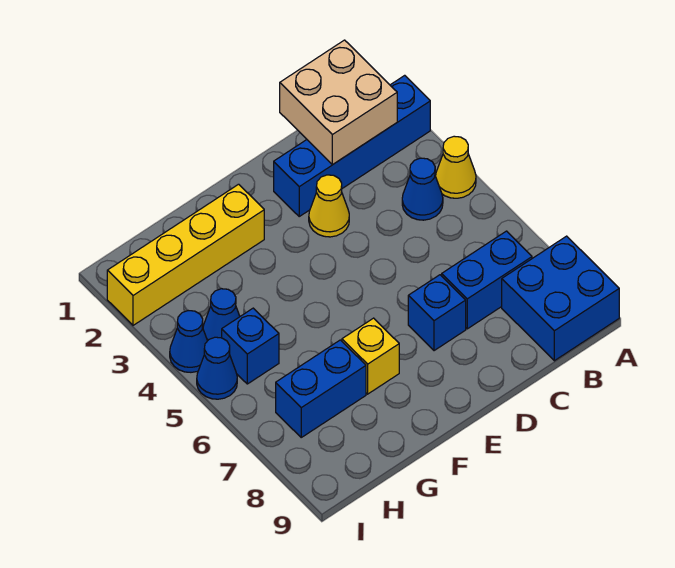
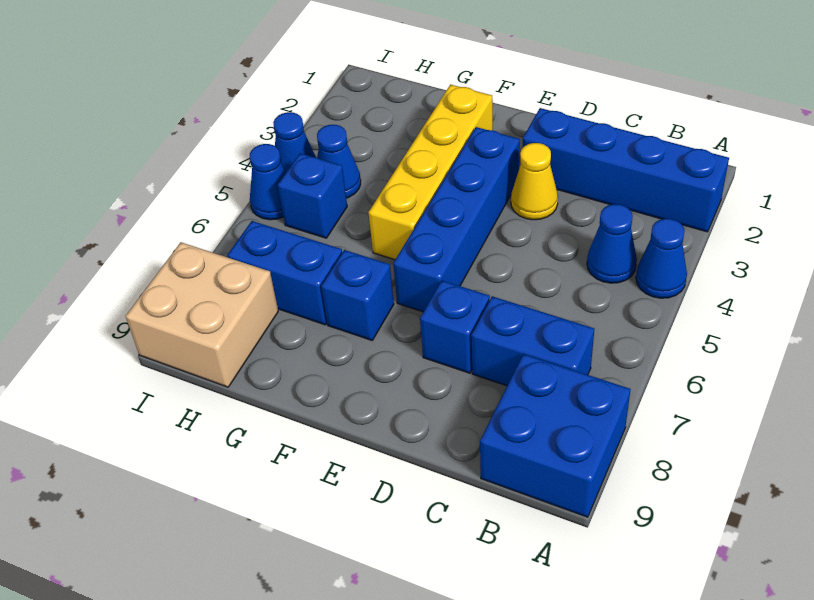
yellow cone A4 level 1 -> blue cone A4 level 1
tan brick B1:C2 level 2 -> tan brick H8:I9 level 1
none -> blue brick E3:E6 level 1
yellow brick F2:I2 level 1 -> yellow brick F2:F5 level 1
yellow brick F7 level 1 -> blue brick F7 level 1

